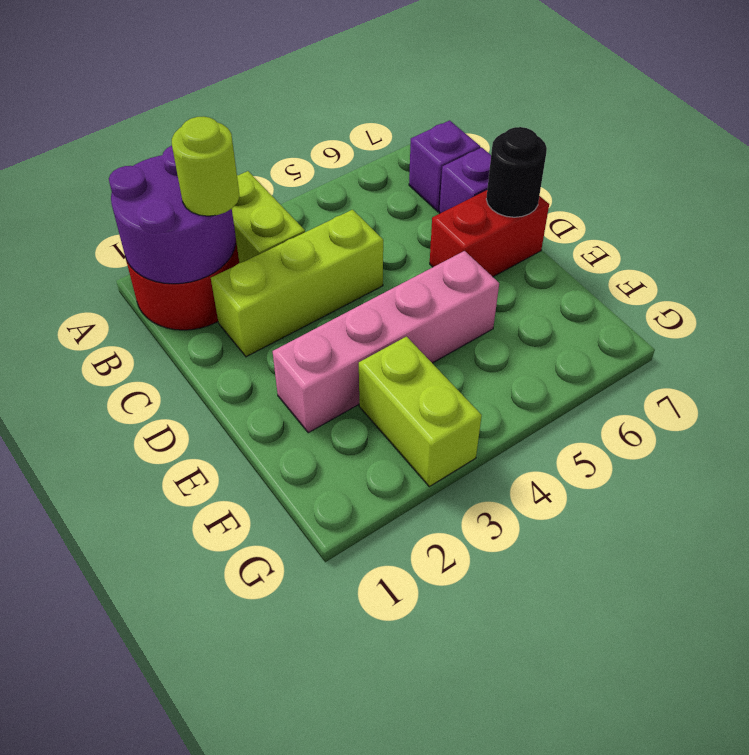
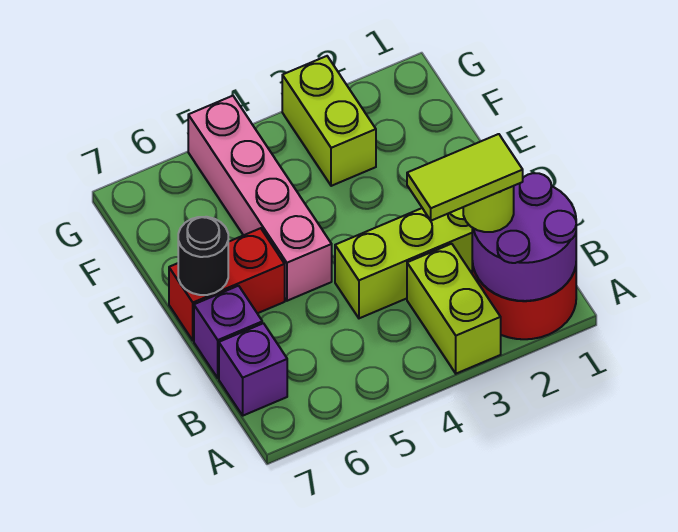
none -> lime tile B2:B3 level 4
pink brick E2:E5 level 1 -> pink brick D5:G5 level 1

